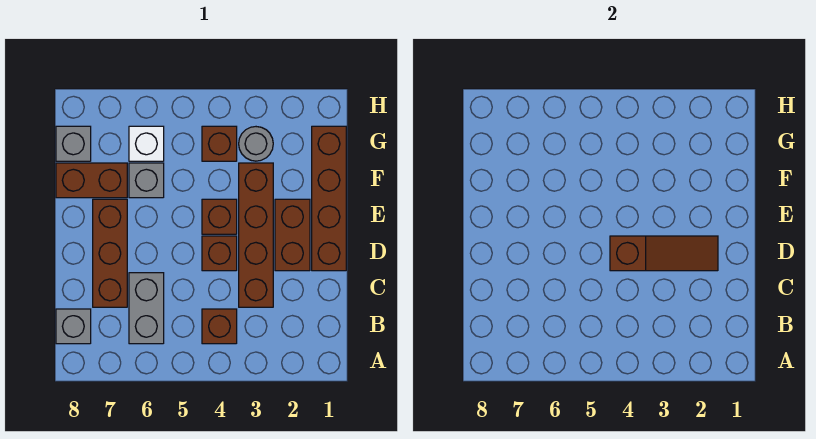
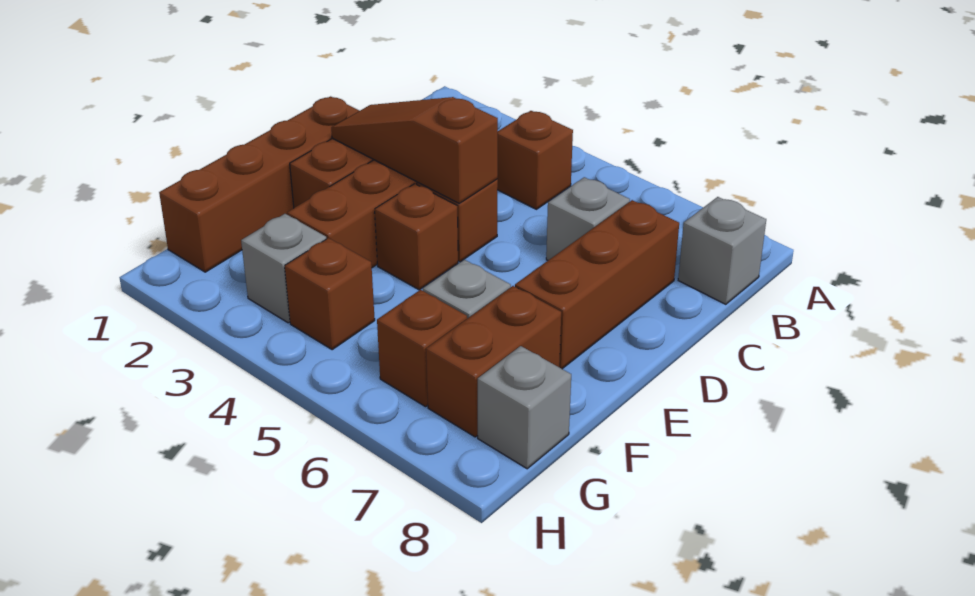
grey brick B6:C6 level 1 -> grey brick C6 level 1
brown brick F7:F8 level 1 -> brown brick F7:G7 level 1
grey round brick G3 level 1 -> grey brick G3 level 1
white brick G6 level 1 -> brown brick G6 level 1

